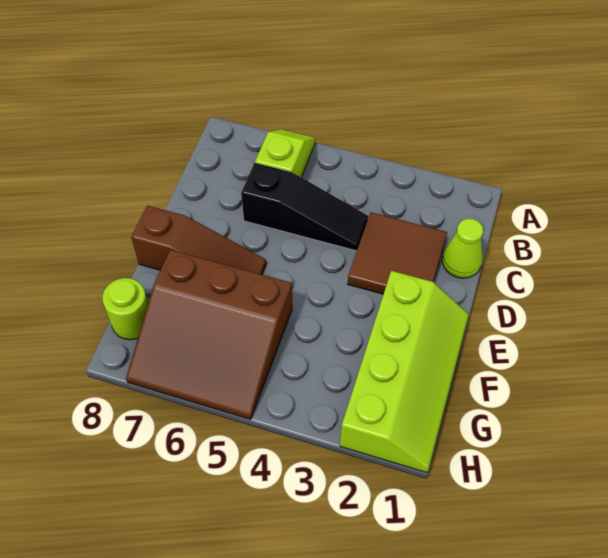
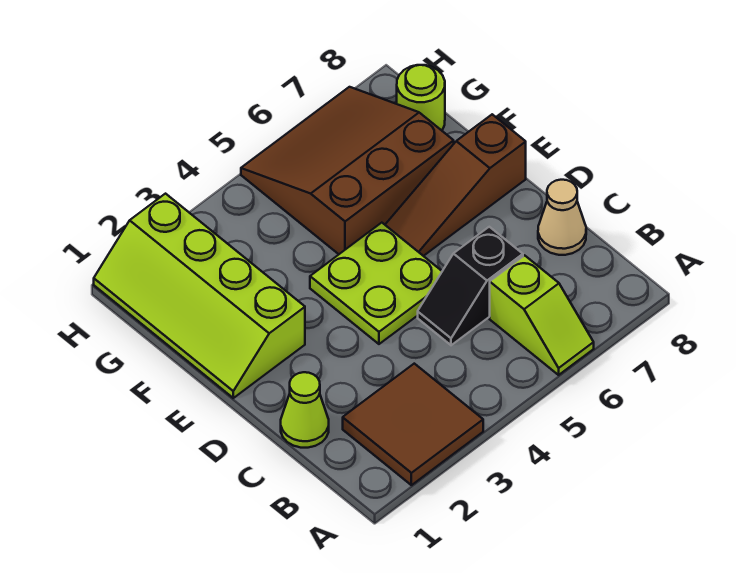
brown tile C2:D3 level 1 -> brown tile A2:B3 level 1
black slope C4:C6 level 1 top 6 -> black slope C5:C6 level 1 top 6
none -> tan cone C8 level 1
none -> lime plate D4:E5 level 1

